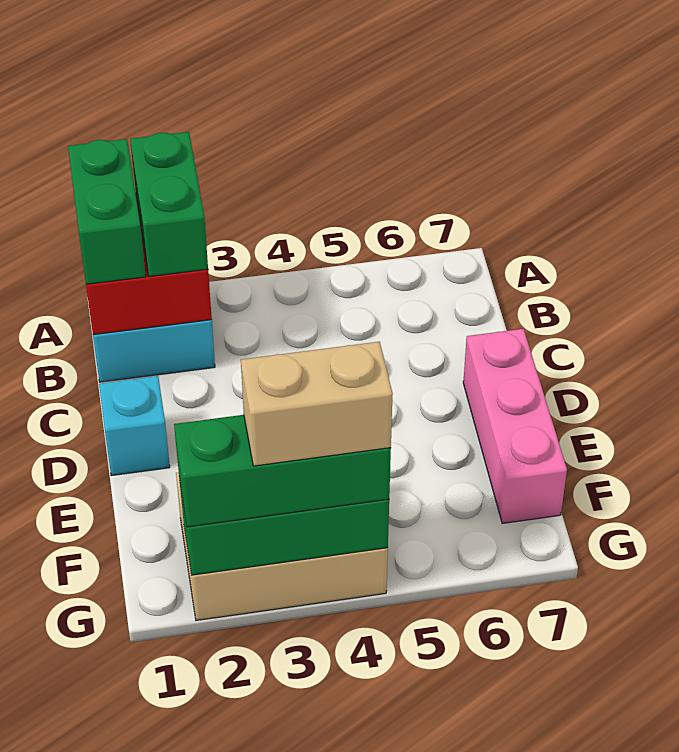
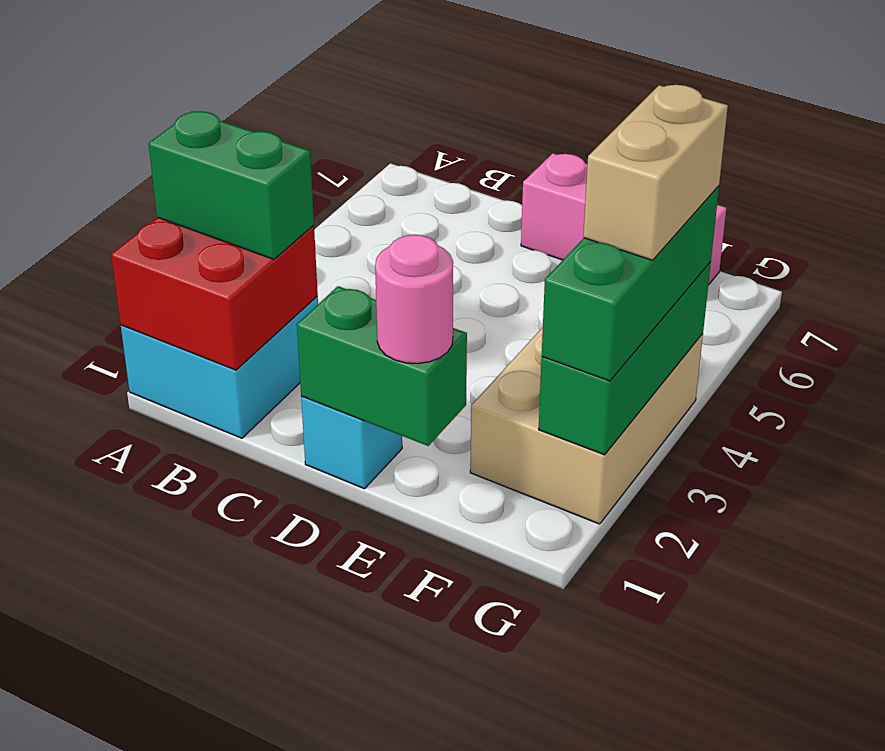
green brick A1:B1 level 3 -> green brick D1:E1 level 2
none -> pink round brick E1 level 3

